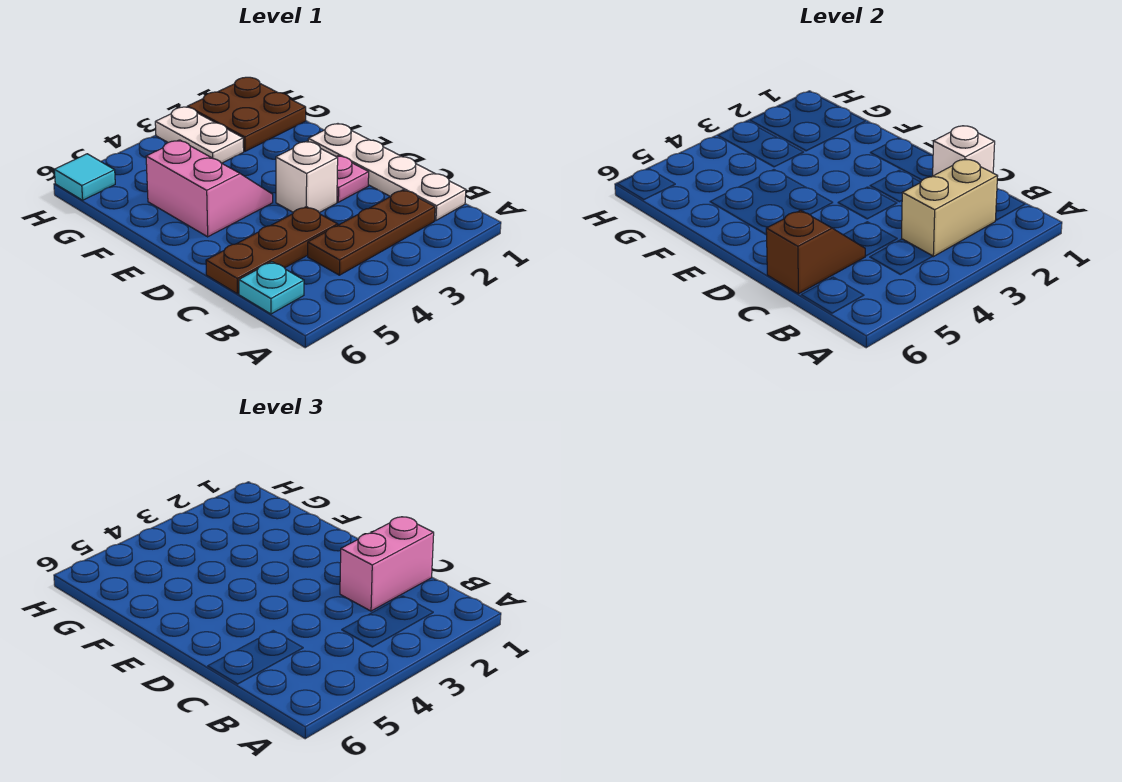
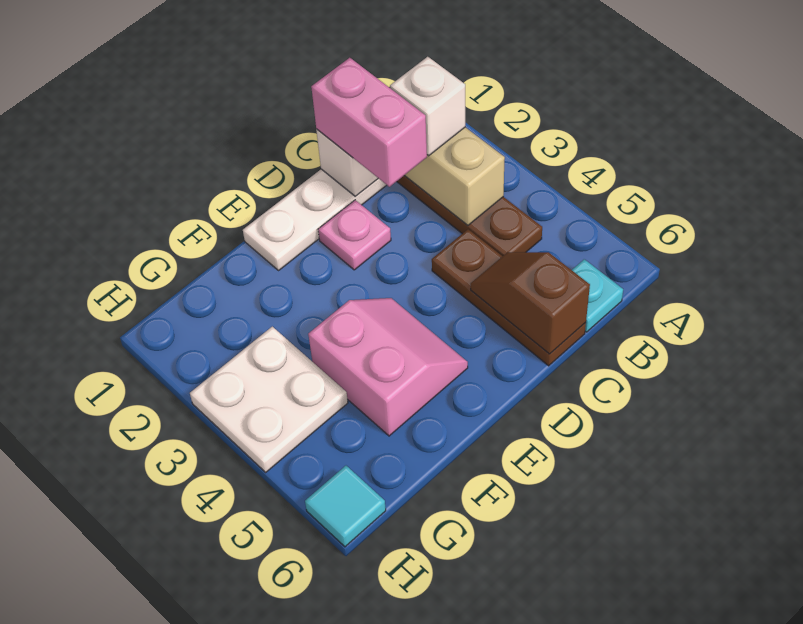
white brick D3 level 1 -> white brick B2 level 3
pink slope E4:F5 level 1 top 5 -> pink slope E4:F5 level 1 top F
brown plate G1:H2 level 1 -> none
white plate G3:H3 level 1 -> white plate G3:H4 level 1

